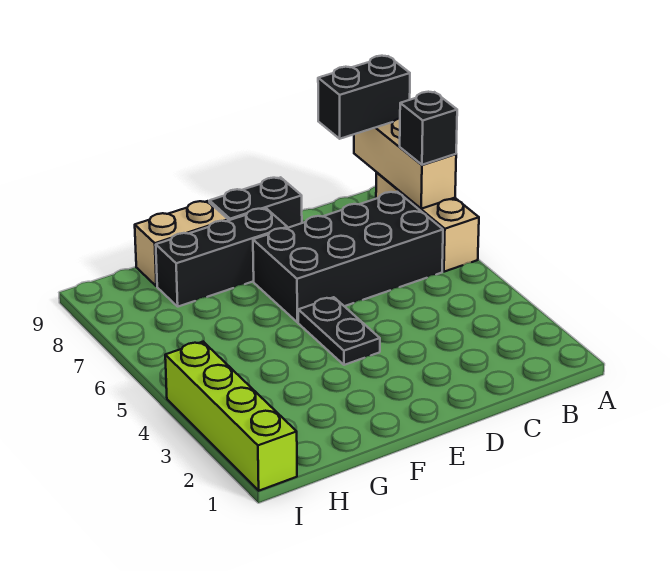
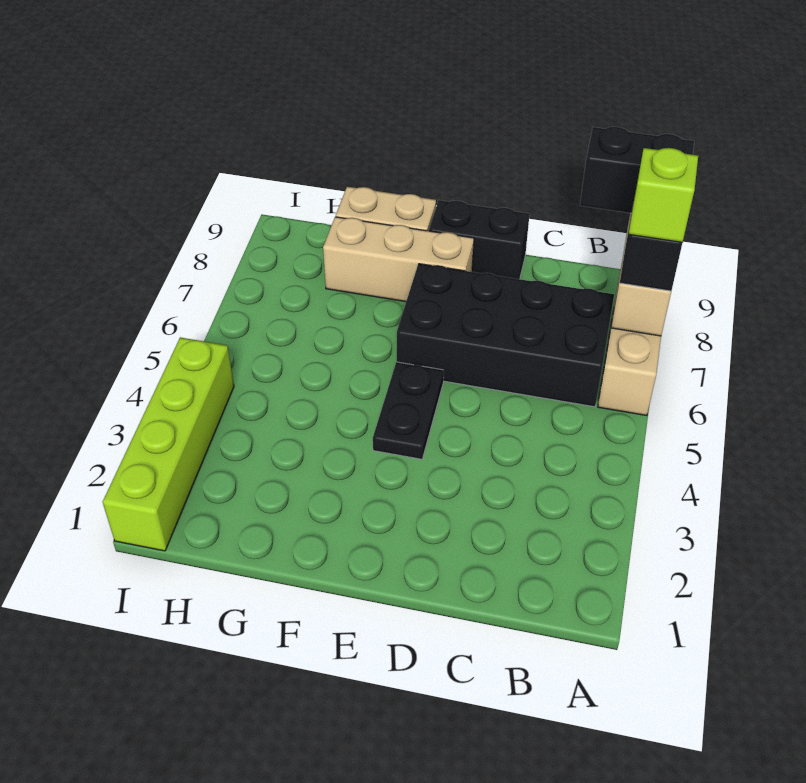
none -> lime brick A7 level 4
black brick E8:G8 level 1 -> tan brick E8:G8 level 1

